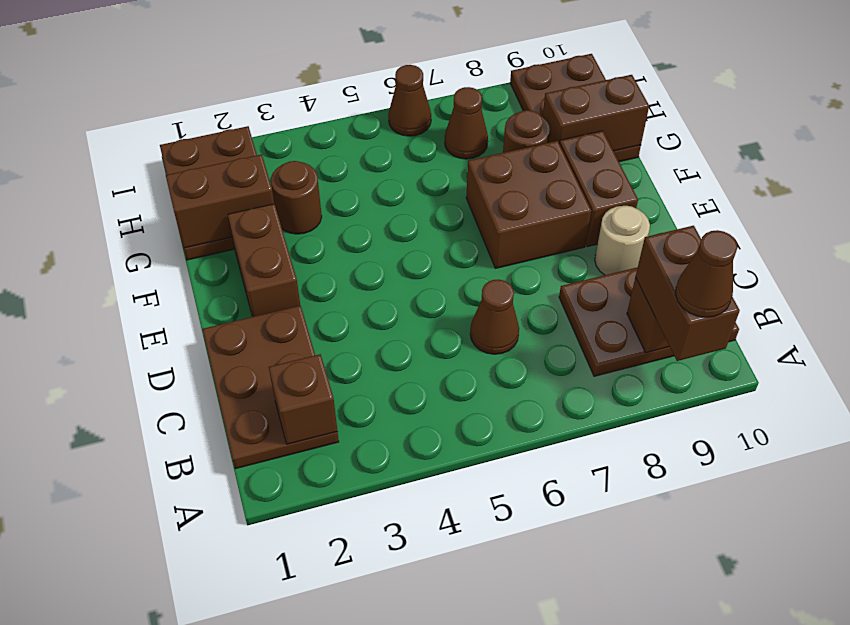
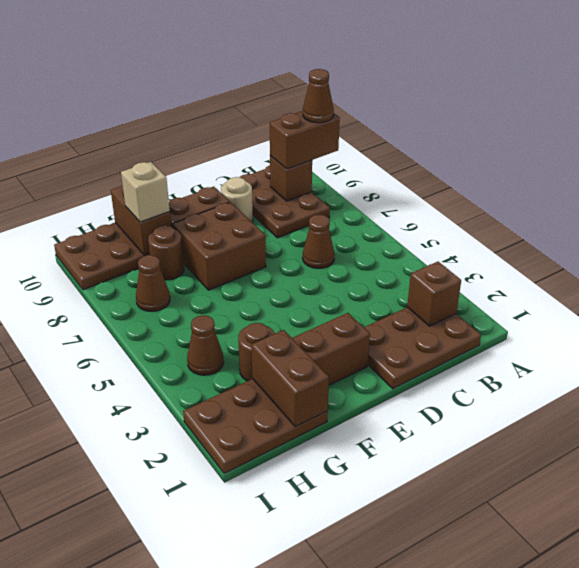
none -> tan brick G9 level 3
brown cone I6 level 1 -> brown cone H4 level 1

